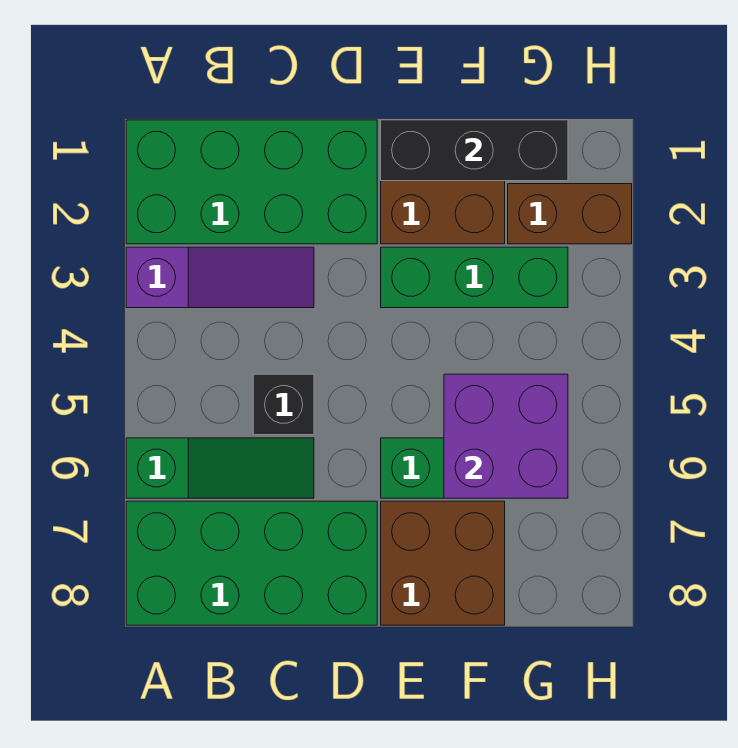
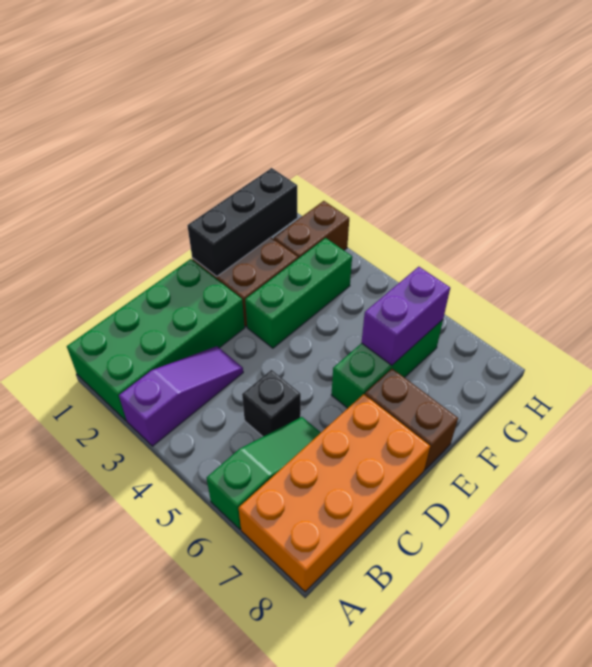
green brick A7:D8 level 1 -> orange brick A7:D8 level 1
brown brick E7:F8 level 1 -> brown brick E7:E8 level 1
purple brick F5:G6 level 2 -> purple brick F6:G6 level 2

